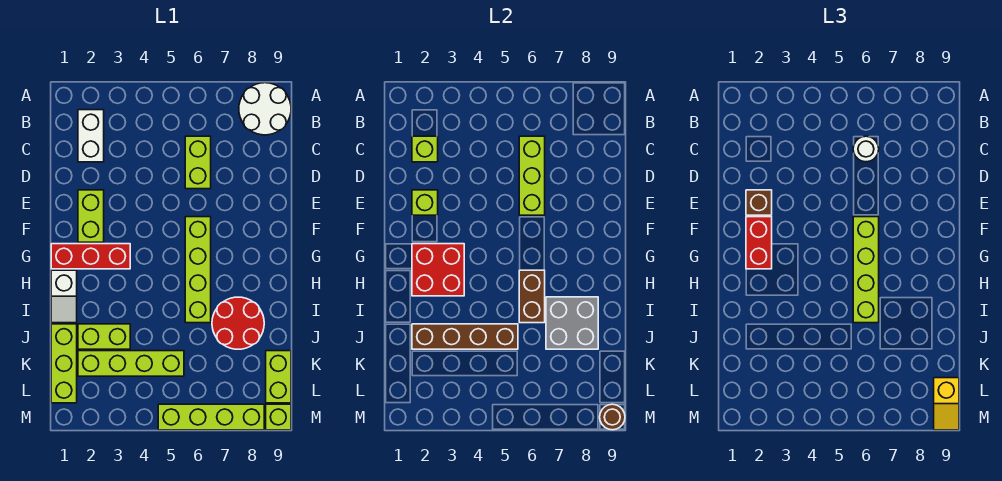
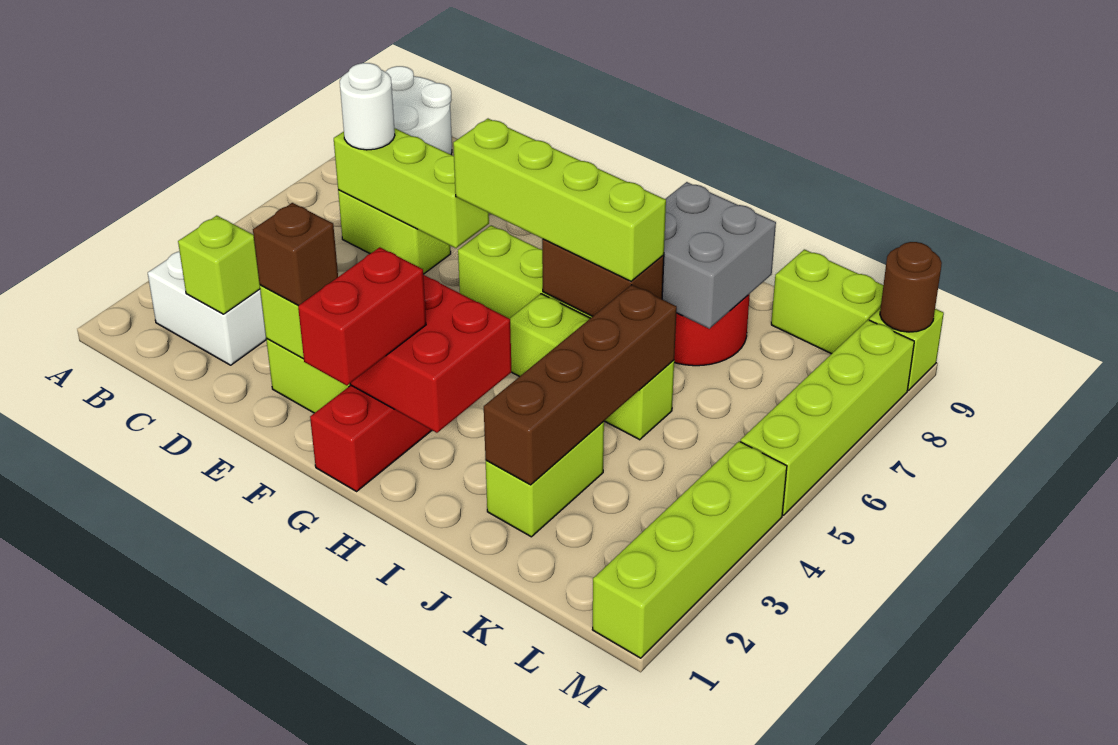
red brick F2:G2 level 3 -> red brick G1:G2 level 3
white slope H1:I1 level 1 top H -> none
lime brick J1:L1 level 1 -> lime brick H5:J5 level 1
lime brick K2:K5 level 1 -> lime brick M1:M4 level 1
yellow slope L9:M9 level 3 top L -> none

